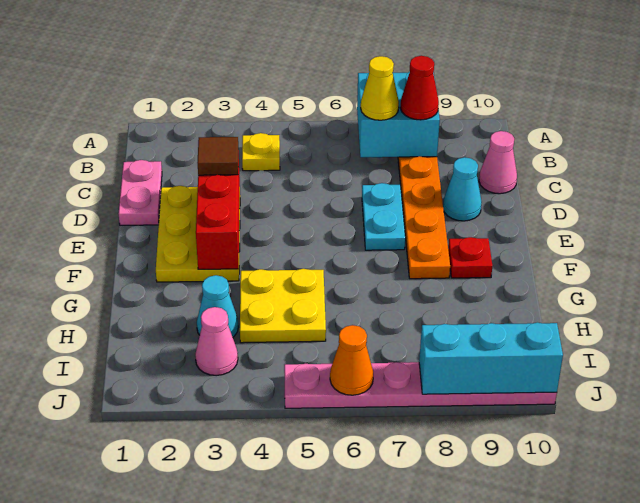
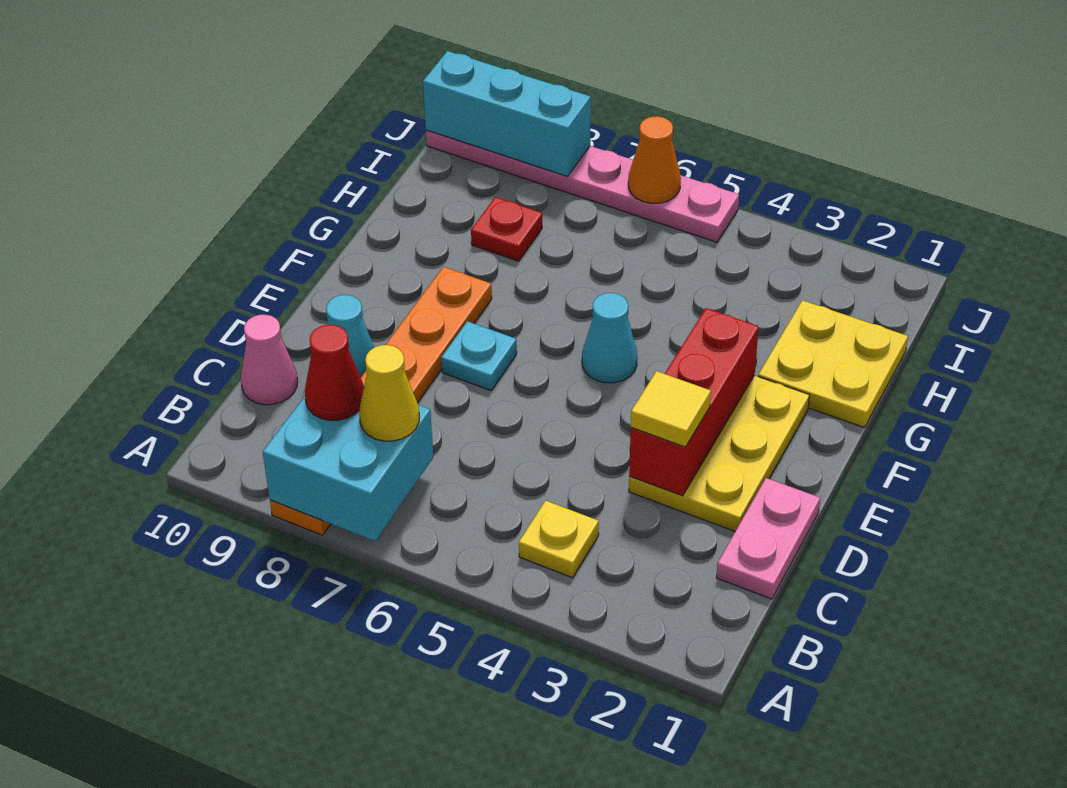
brown tile D3 level 3 -> yellow tile D3 level 3
cyan plate D7:E7 level 1 -> cyan plate E7 level 1
red plate F9 level 1 -> red plate H8 level 1
yellow plate G4:H5 level 1 -> yellow plate G1:H2 level 1
cyan cone H3 level 1 -> cyan cone F5 level 1
pink cone I3 level 1 -> none

